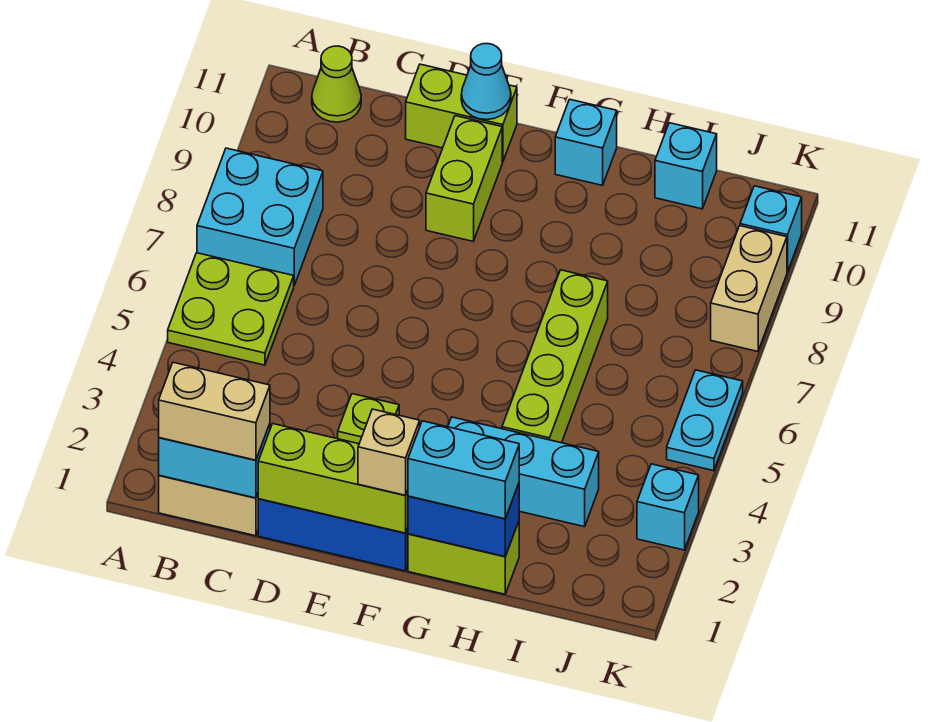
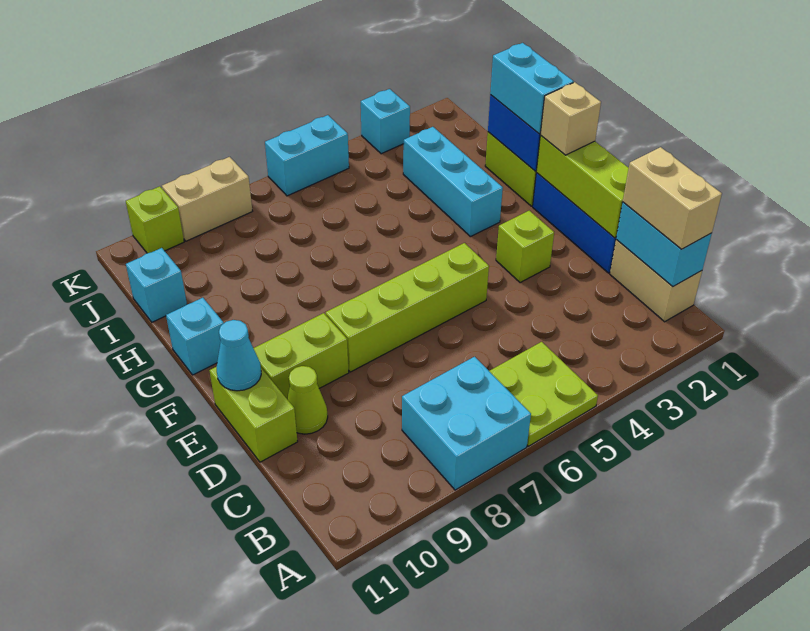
lime cone B11 level 1 -> lime cone D10 level 1
lime brick H4:H7 level 1 -> lime brick E5:E8 level 1
cyan plate K5:K6 level 1 -> cyan brick K5:K6 level 1
cyan brick K10 level 1 -> lime brick K10 level 1

